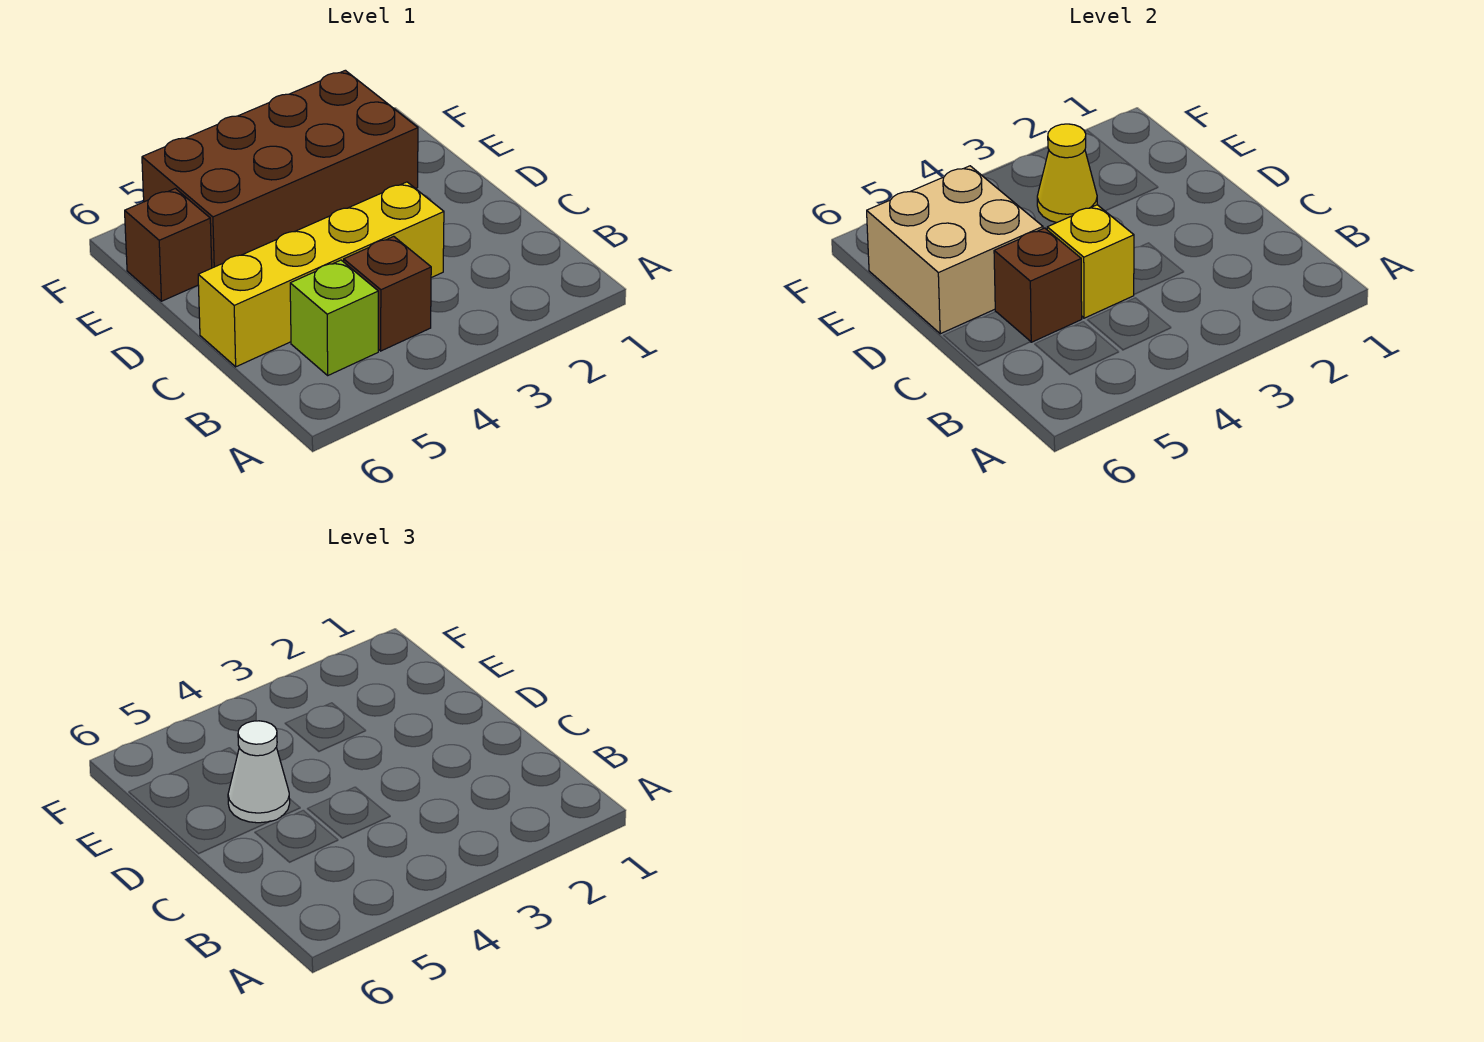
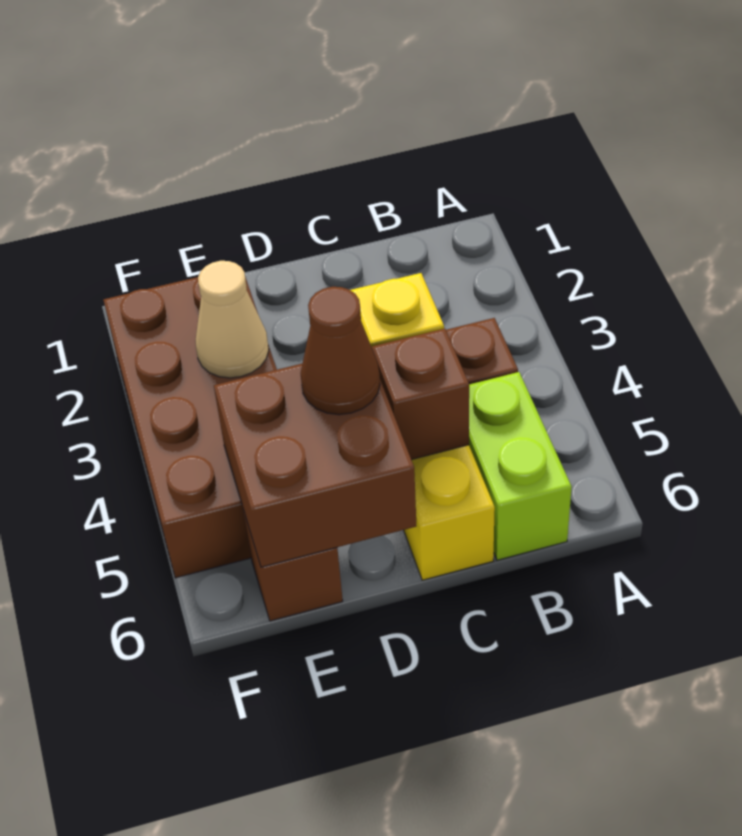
lime brick B5 level 1 -> lime brick B5:B6 level 1
tan brick D5:E6 level 2 -> brown brick D5:E6 level 2
white cone D5 level 3 -> brown cone D5 level 3
yellow cone E3 level 2 -> tan cone E3 level 2

